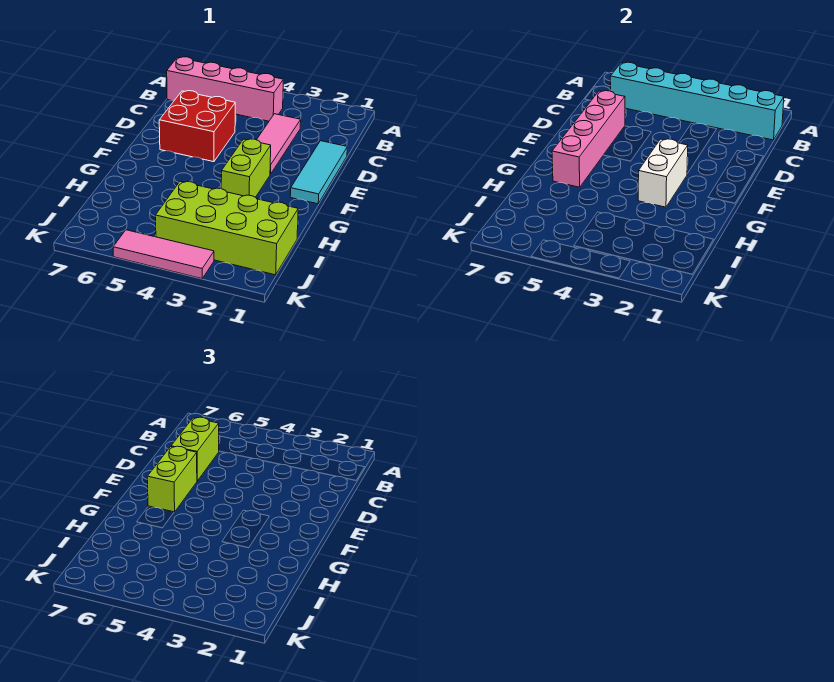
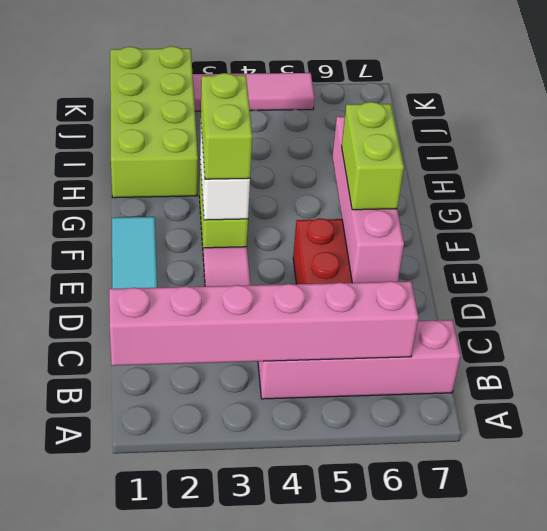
cyan brick B1:B6 level 2 -> pink brick B1:B6 level 2
lime brick C6:D6 level 3 -> lime brick F3:G3 level 3
lime brick I1:J4 level 1 -> lime brick H1:K2 level 1

